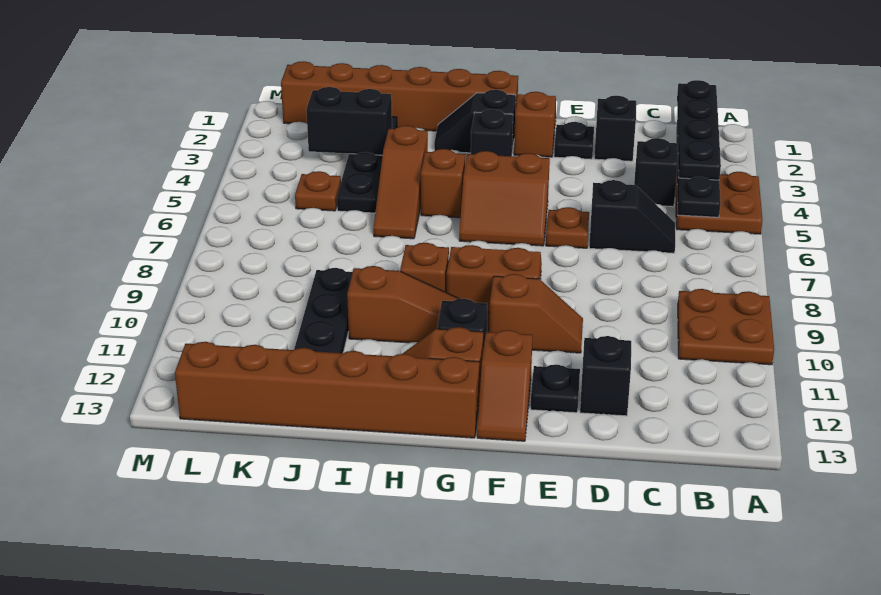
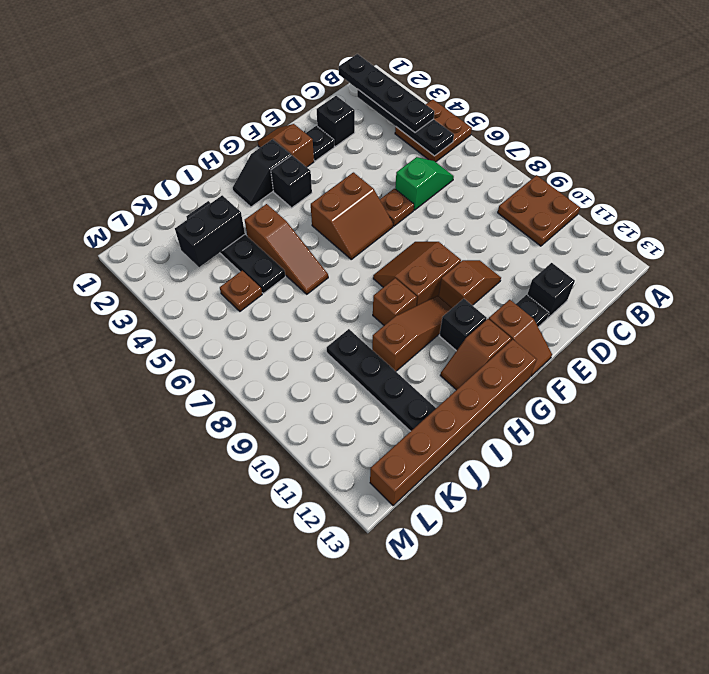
black brick C4 level 1 -> none
black slope C6:D6 level 1 top D -> green slope C6:D6 level 1 top D
brown brick G1:L1 level 1 -> none
brown brick H5 level 1 -> none

